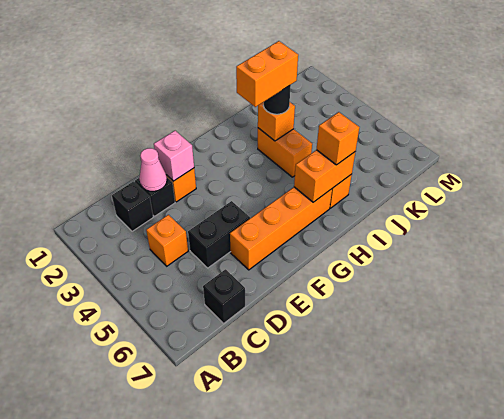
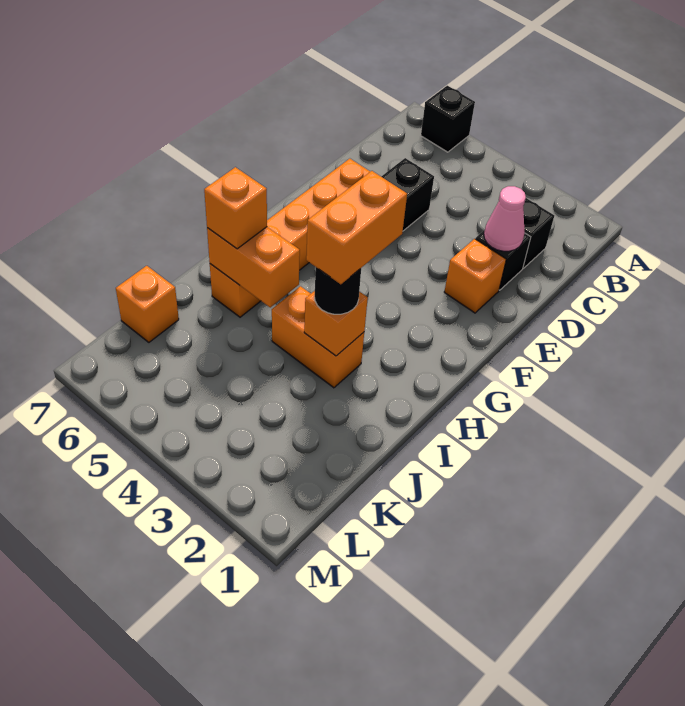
orange brick C4 level 1 -> orange brick K7 level 1
black brick C7 level 1 -> black brick A6 level 1
pink brick E2 level 2 -> none
orange brick H6:I6 level 2 -> orange brick I5:I6 level 2

